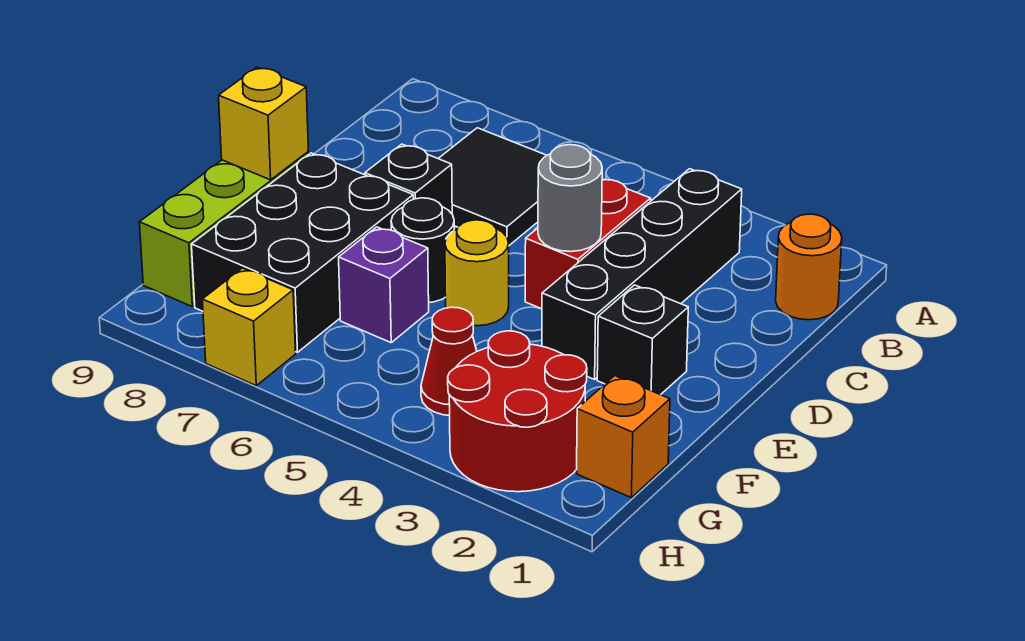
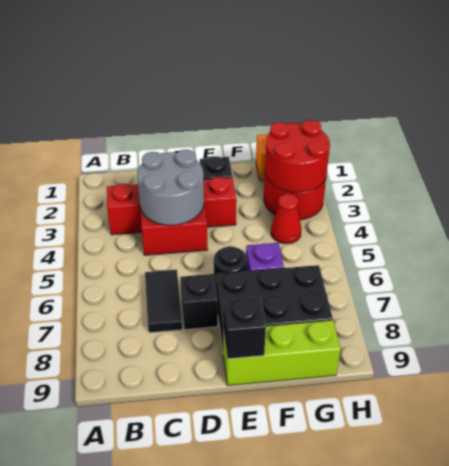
orange round brick B1 level 1 -> none
black brick B3:E3 level 1 -> red brick B3:E3 level 1
black tile B6:C7 level 1 -> black tile C6:C7 level 1
grey round brick D4 level 2 -> grey round brick C3:D4 level 2
yellow round brick E5 level 1 -> none
yellow brick E9 level 2 -> black brick E9 level 2
none -> red round brick G2:H3 level 2
yellow brick H7 level 1 -> none

